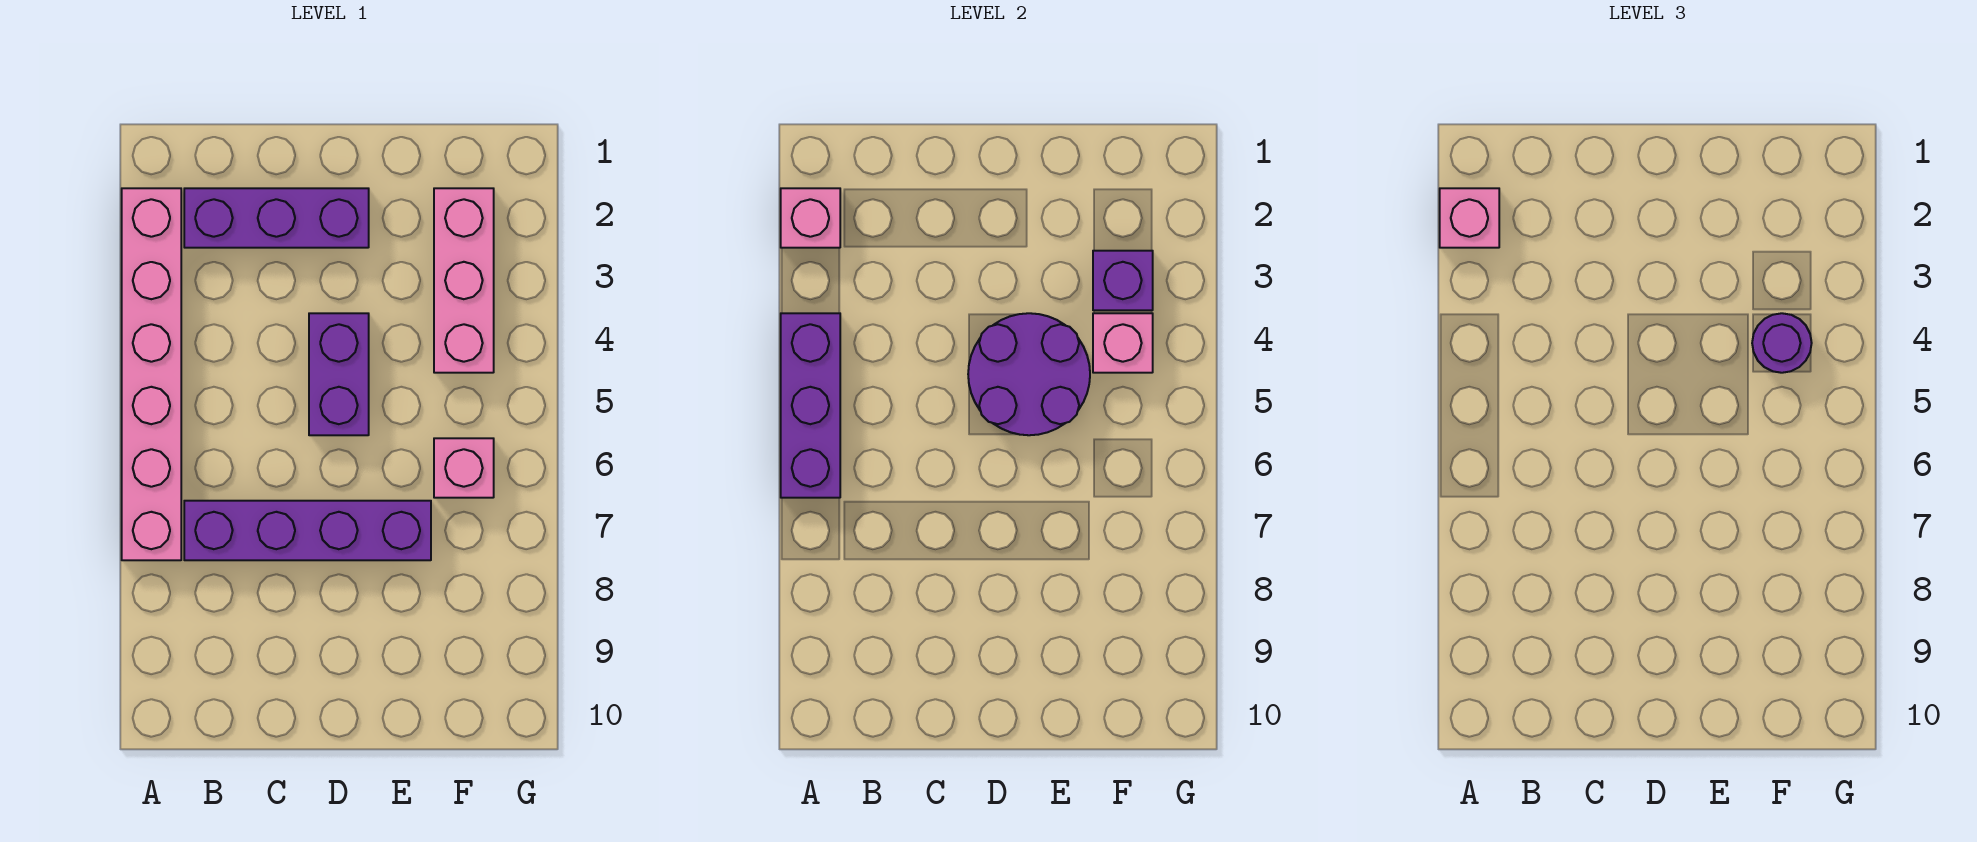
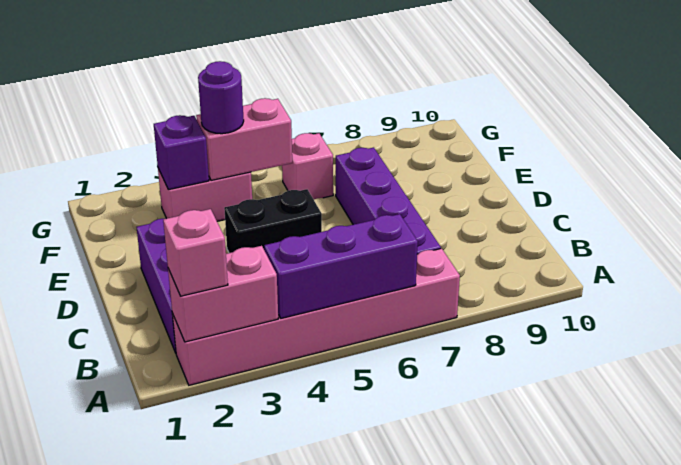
pink brick A2 level 2 -> pink brick A2:A3 level 2
purple brick D4:D5 level 1 -> black brick D4:D5 level 1
purple round brick D4:E5 level 2 -> none
pink brick F2:F4 level 1 -> pink brick F3:F4 level 1
pink brick F4 level 2 -> pink brick F4:F5 level 2

